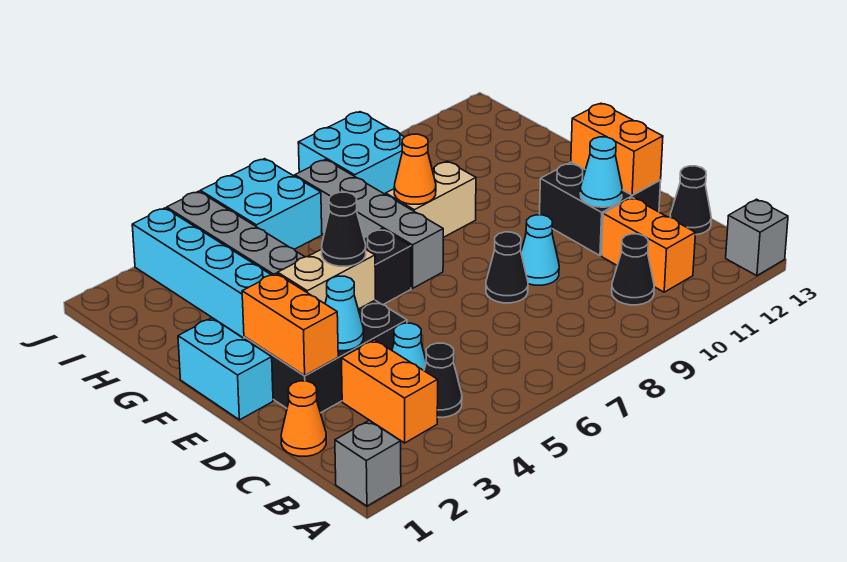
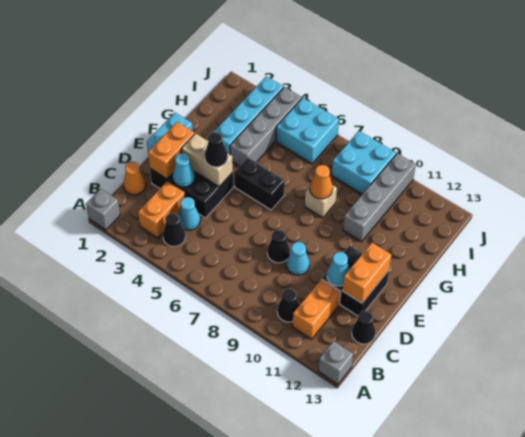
grey brick F7:I7 level 1 -> grey brick G10:J10 level 1
tan brick G8:G9 level 1 -> tan brick G8 level 1

